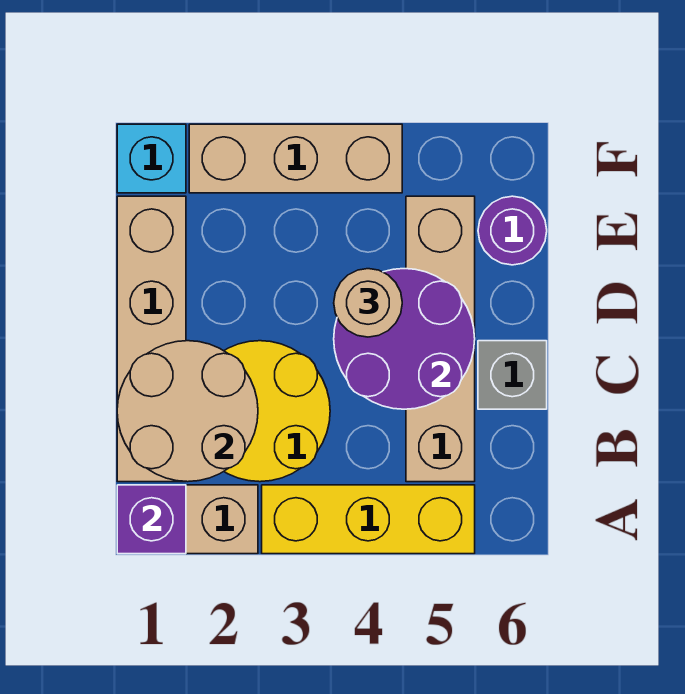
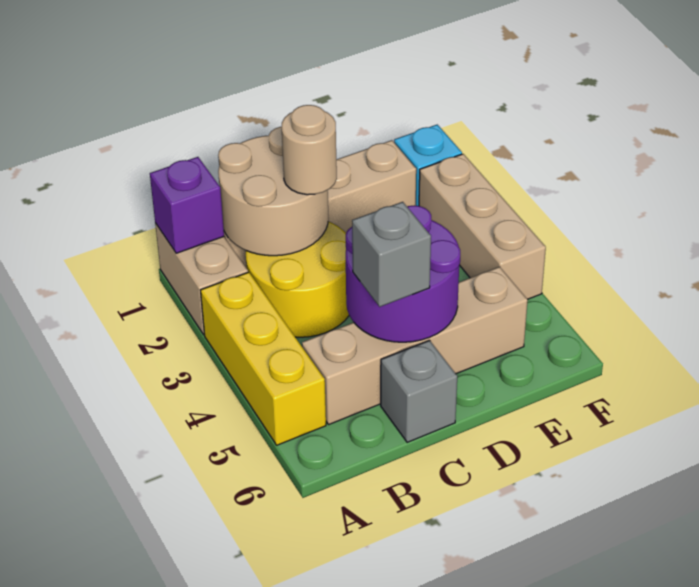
none -> grey brick C5 level 3
tan round brick D4 level 3 -> tan round brick C2 level 3
purple round brick E6 level 1 -> none

